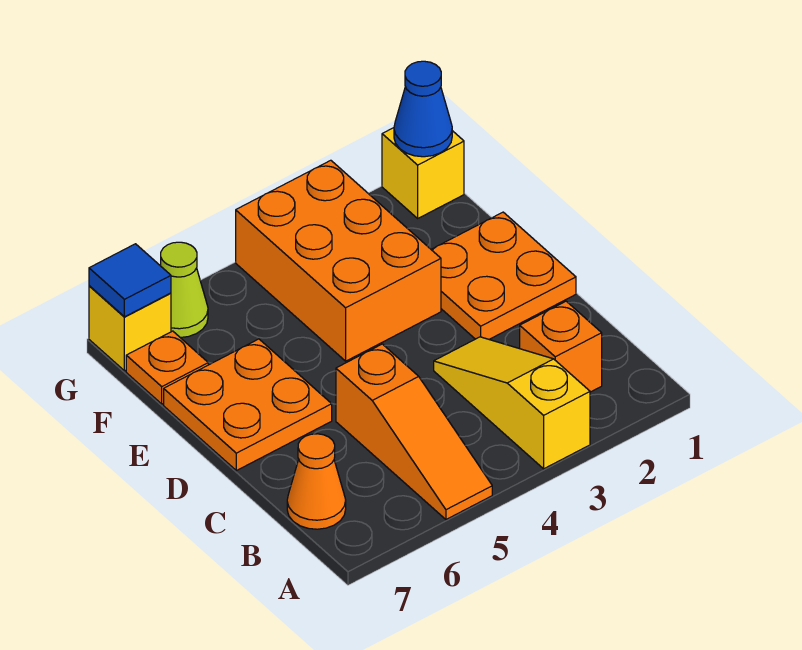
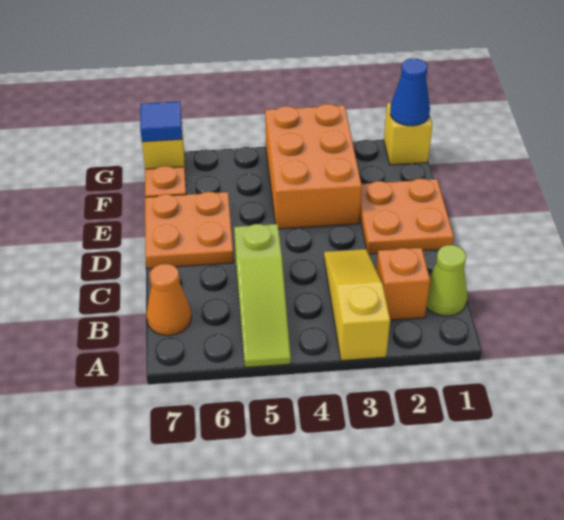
orange slope A5:C5 level 1 top C -> lime slope A5:C5 level 1 top C
lime cone G6 level 1 -> lime cone B1 level 1

